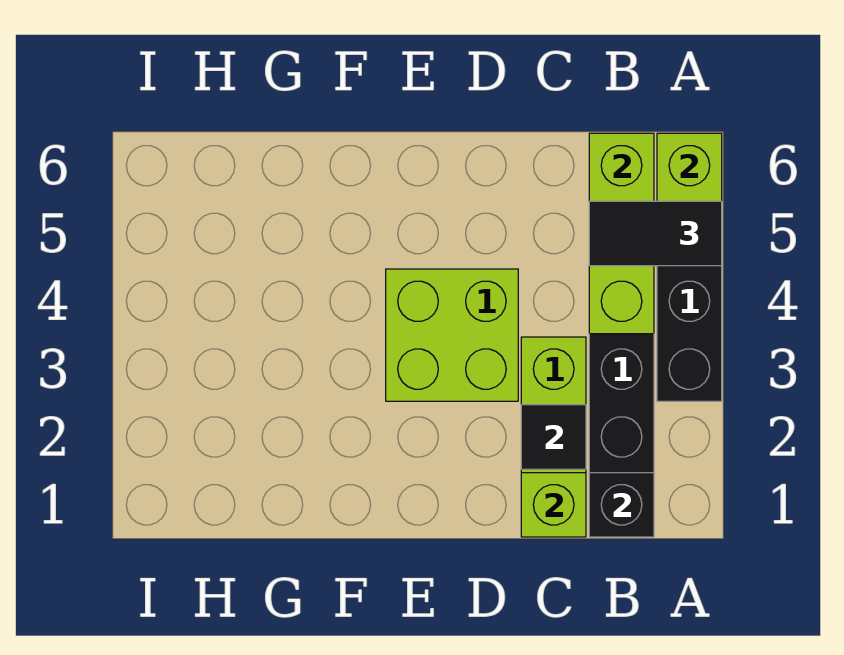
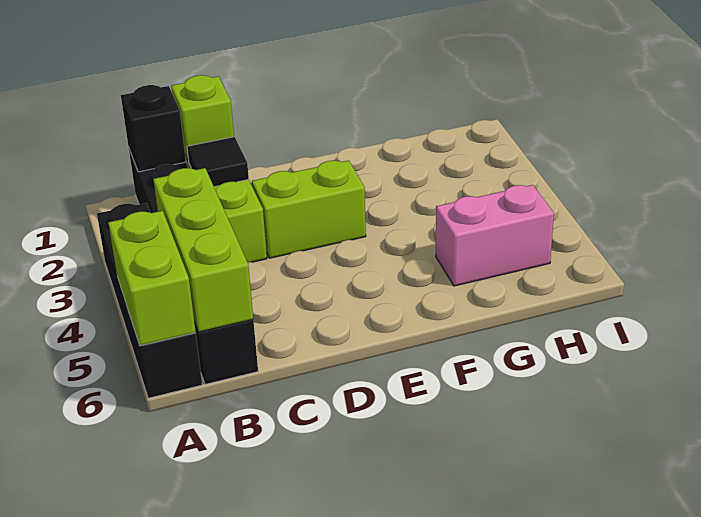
black tile A5:B5 level 3 -> none
lime brick D3:E4 level 1 -> lime brick D3:E3 level 1
none -> pink brick G5:H5 level 1

